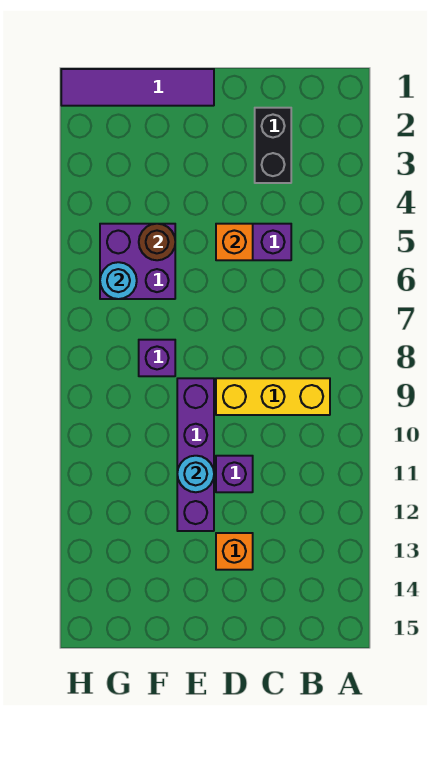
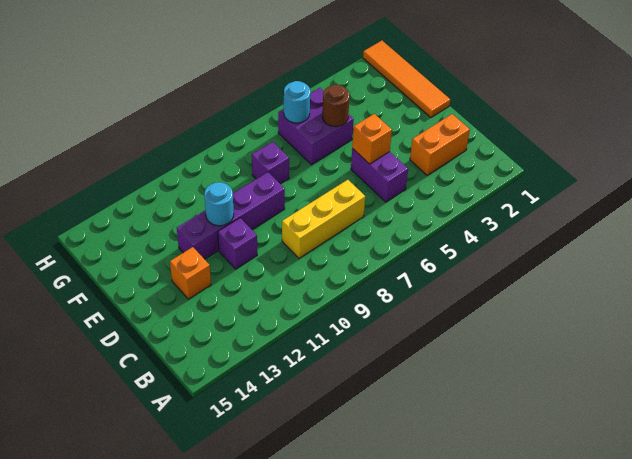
yellow brick B9:D9 level 1 -> yellow brick C7:C9 level 1
black brick C2:C3 level 1 -> orange brick C2:C3 level 1
purple tile E1:H1 level 1 -> orange tile E1:H1 level 1

